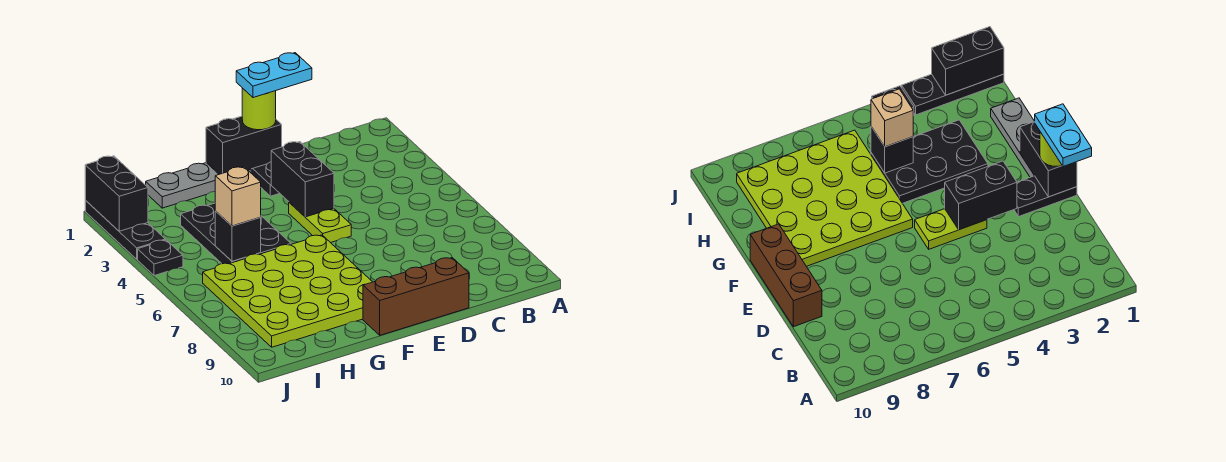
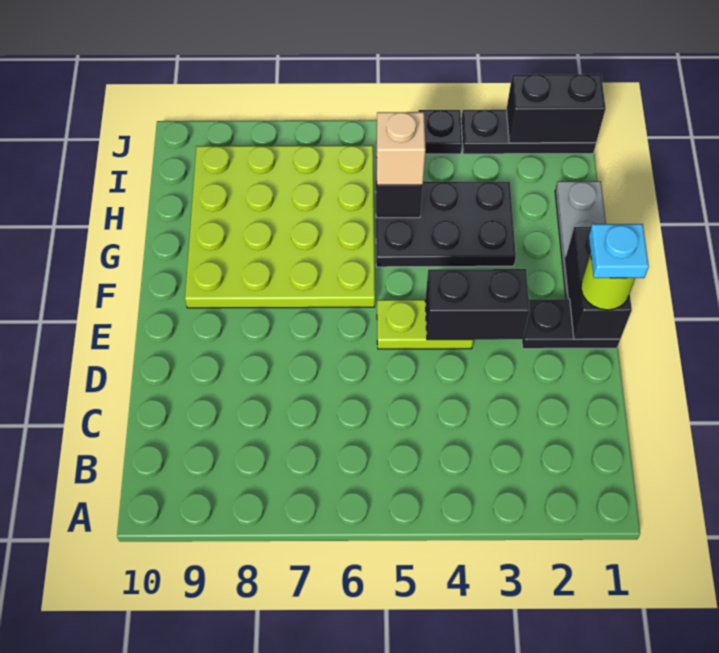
cyan plate D1:E1 level 4 -> cyan plate E1 level 4
brown brick D10:F10 level 1 -> none

